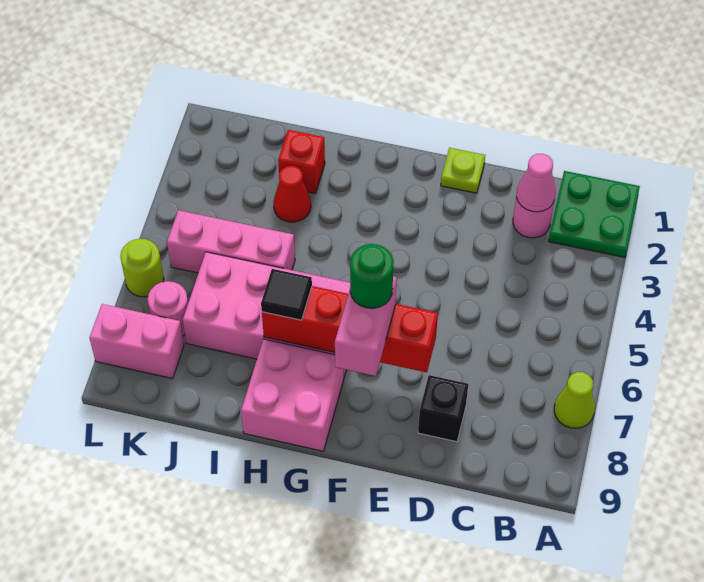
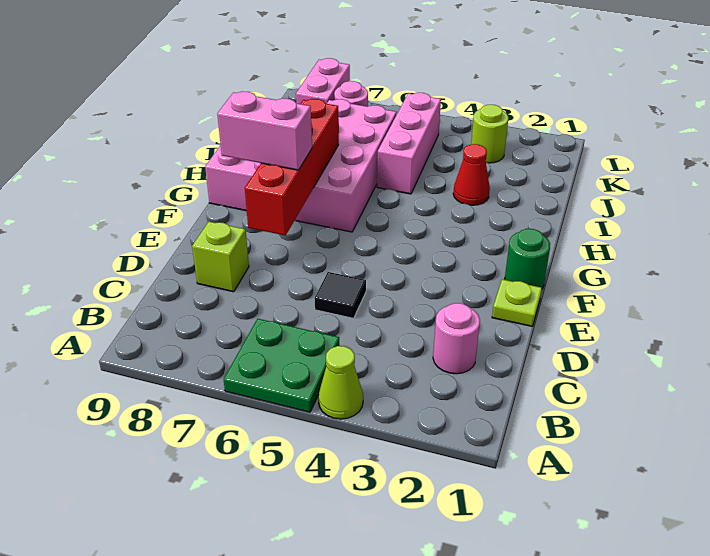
green plate A1:B2 level 1 -> green plate A5:B6 level 1
lime cone A7 level 1 -> lime cone A4 level 1
pink cone C2 level 2 -> none
black brick D8 level 1 -> lime brick D8 level 1
green round brick F7 level 4 -> green round brick F1 level 1
black tile H7 level 3 -> black tile D5 level 1
red brick I2 level 1 -> none
lime round brick L6 level 1 -> lime round brick K3 level 1

